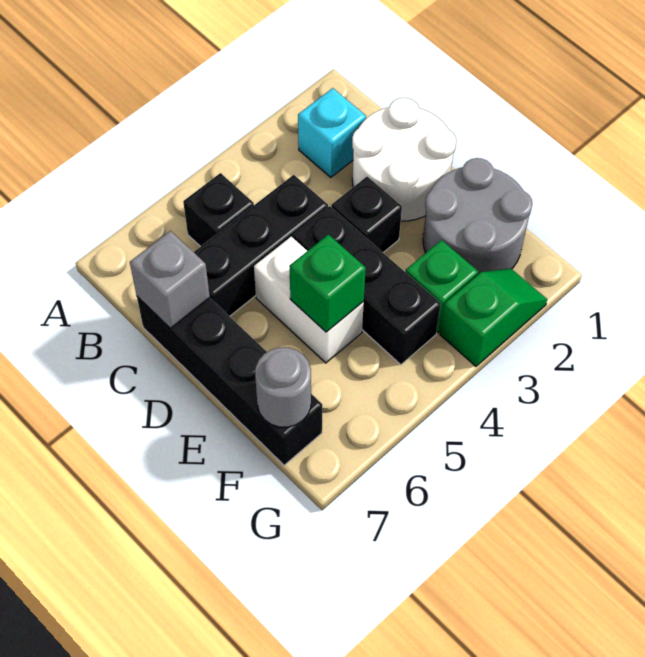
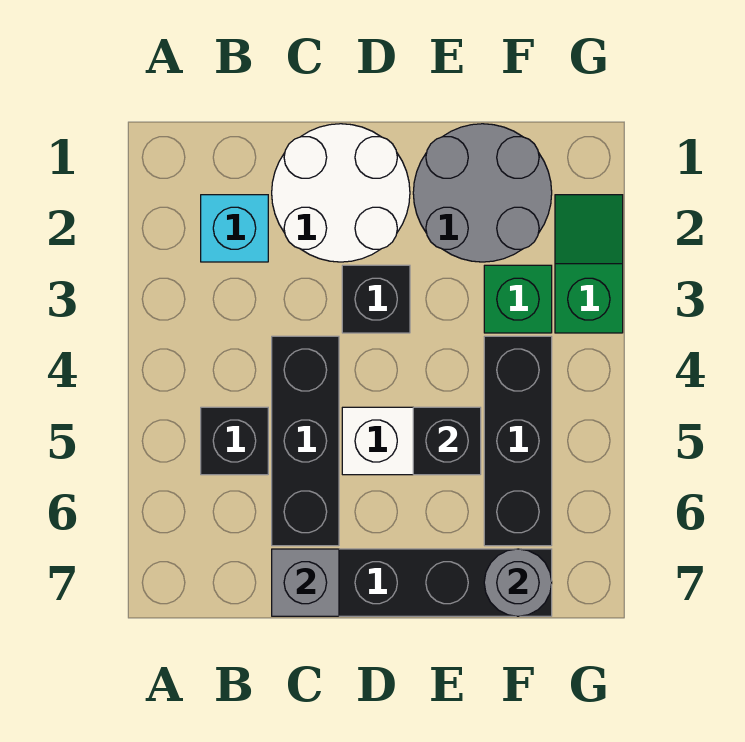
black brick D4:F4 level 1 -> black brick F4:F6 level 1
green brick E5 level 2 -> black brick E5 level 2

